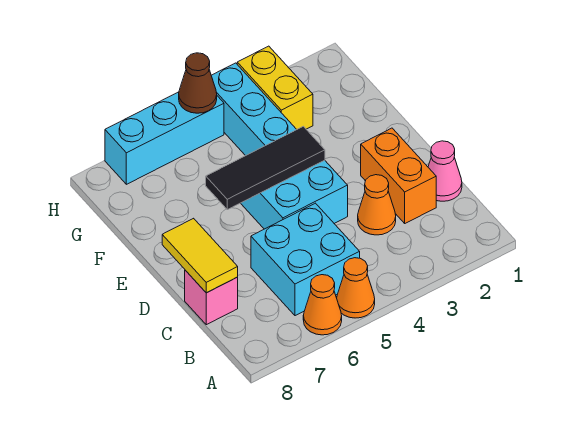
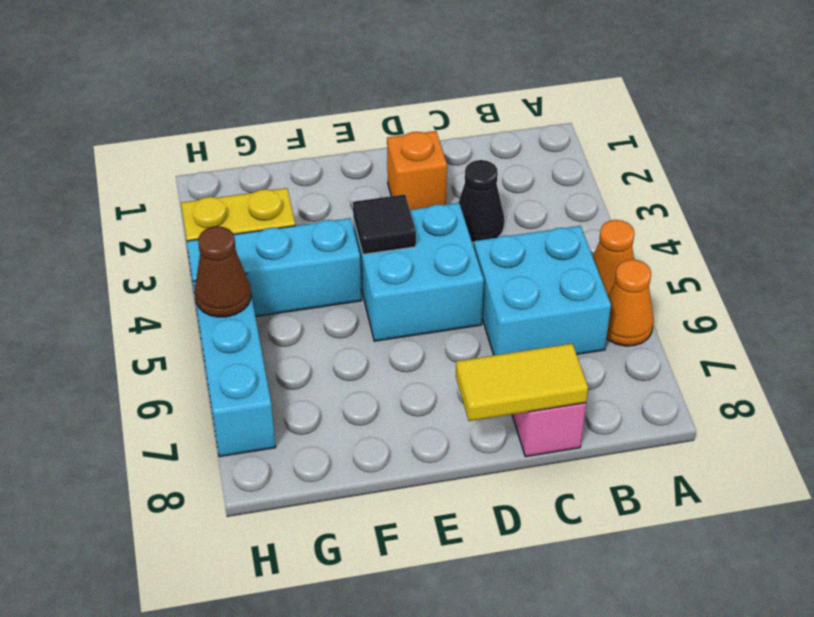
pink cone C1 level 1 -> none
orange brick C2:D2 level 1 -> orange brick D2 level 1
orange cone C3 level 1 -> black cone C3 level 1
black tile E4:E6 level 2 -> black tile E4 level 2

